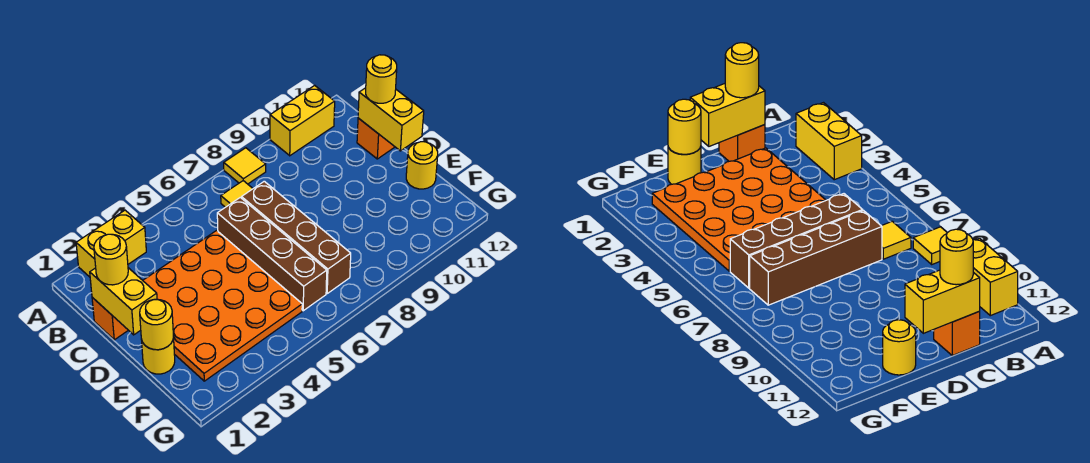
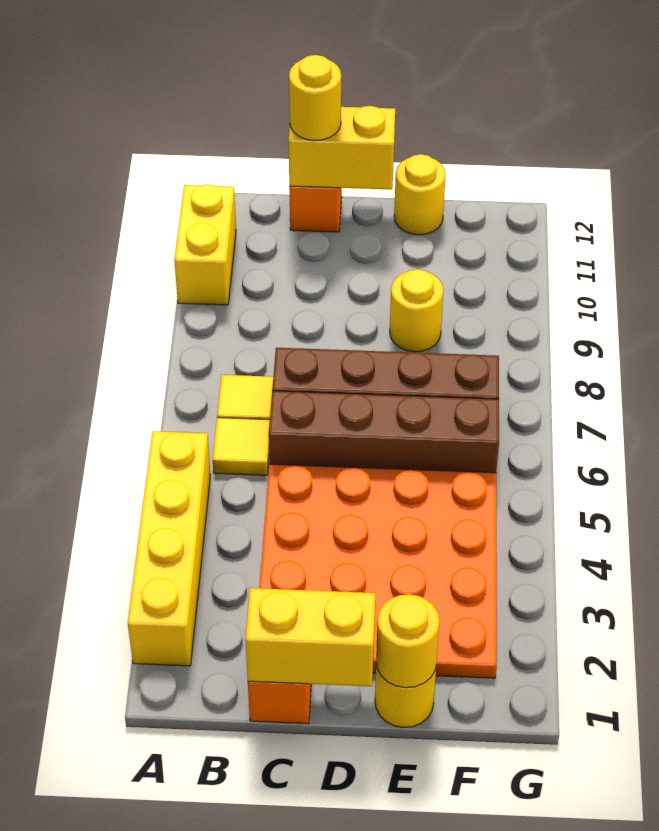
yellow brick A2:A3 level 1 -> yellow brick A2:A5 level 1
yellow tile A8 level 1 -> yellow tile B6 level 1
yellow round brick C1 level 3 -> yellow round brick E9 level 1

